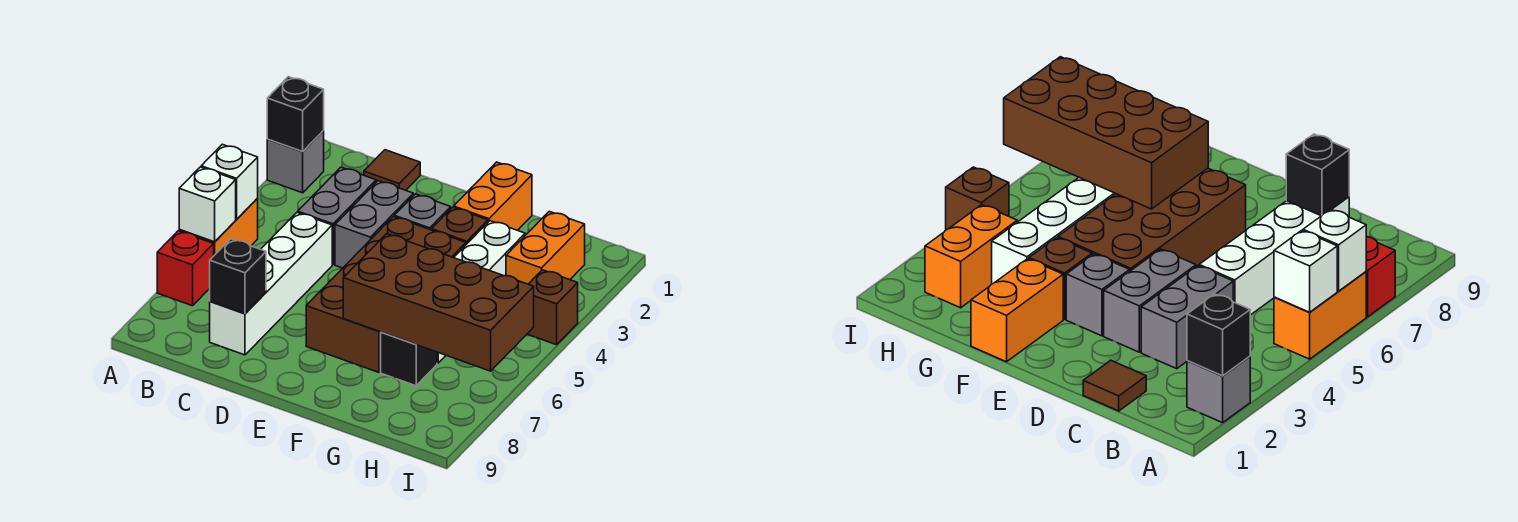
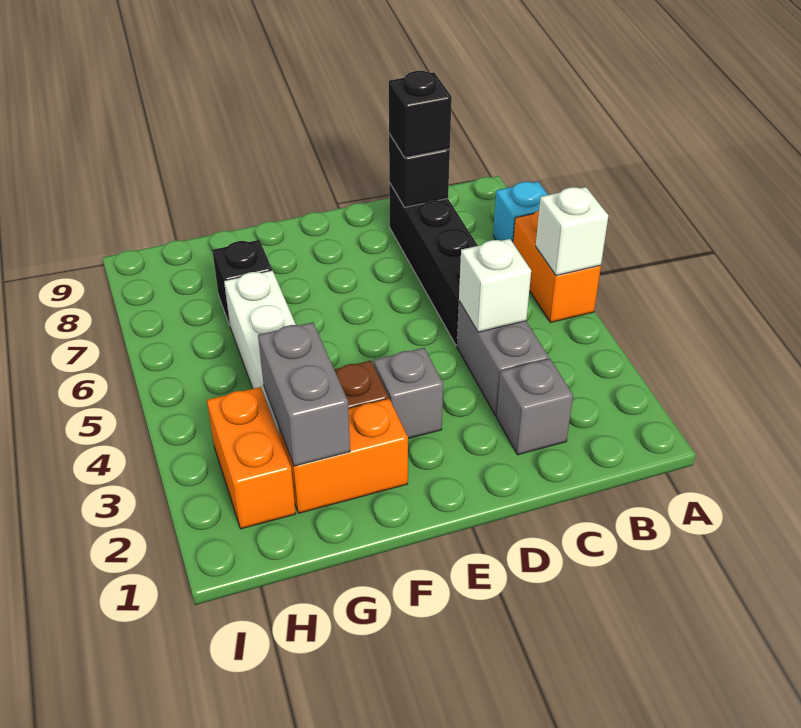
grey brick A2 level 1 -> grey brick C2 level 1
black brick A2 level 2 -> black brick C8 level 3
white brick A6 level 2 -> white brick C4 level 2
red brick A7 level 1 -> cyan brick A7 level 1
brown tile C1 level 1 -> none
white brick C5:C8 level 1 -> black brick C5:C8 level 1
grey brick D3:D4 level 1 -> grey brick G2:G3 level 2
brown brick E4:F7 level 1 -> none
orange brick F1:F2 level 1 -> orange brick F2:G2 level 1
brown brick F6:I7 level 2 -> none
brown brick I4 level 1 -> none

